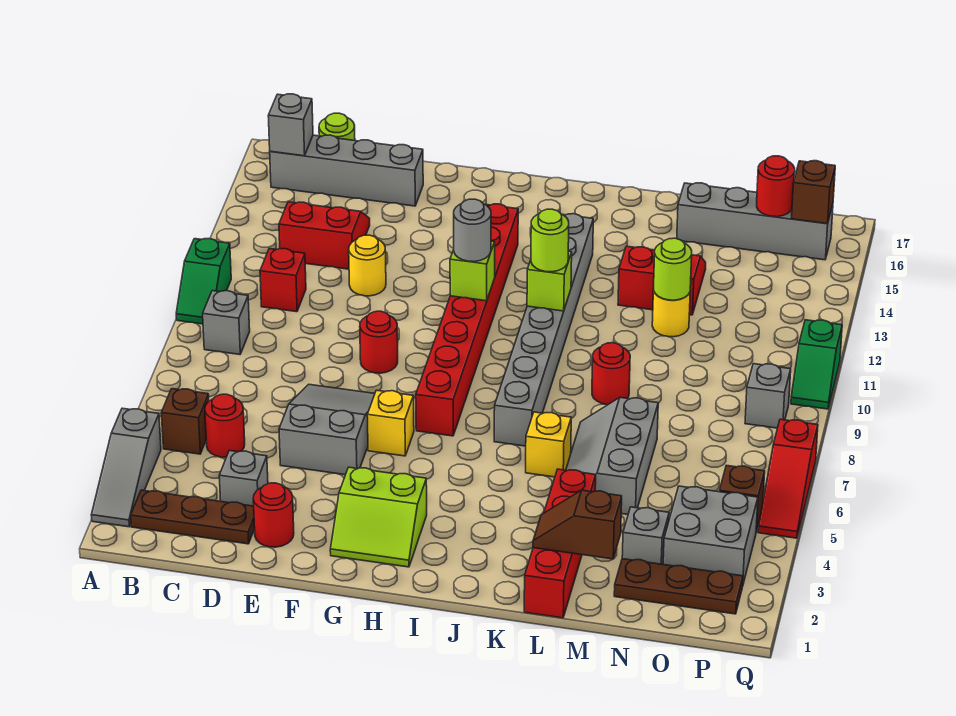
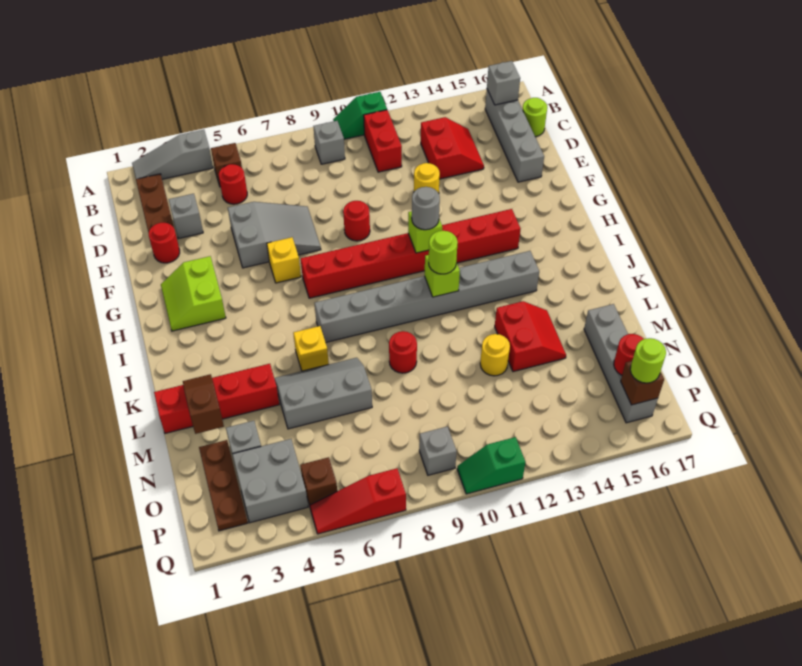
red brick C11 level 1 -> red brick B11:C11 level 1
lime round brick M12 level 2 -> lime round brick P16 level 3

